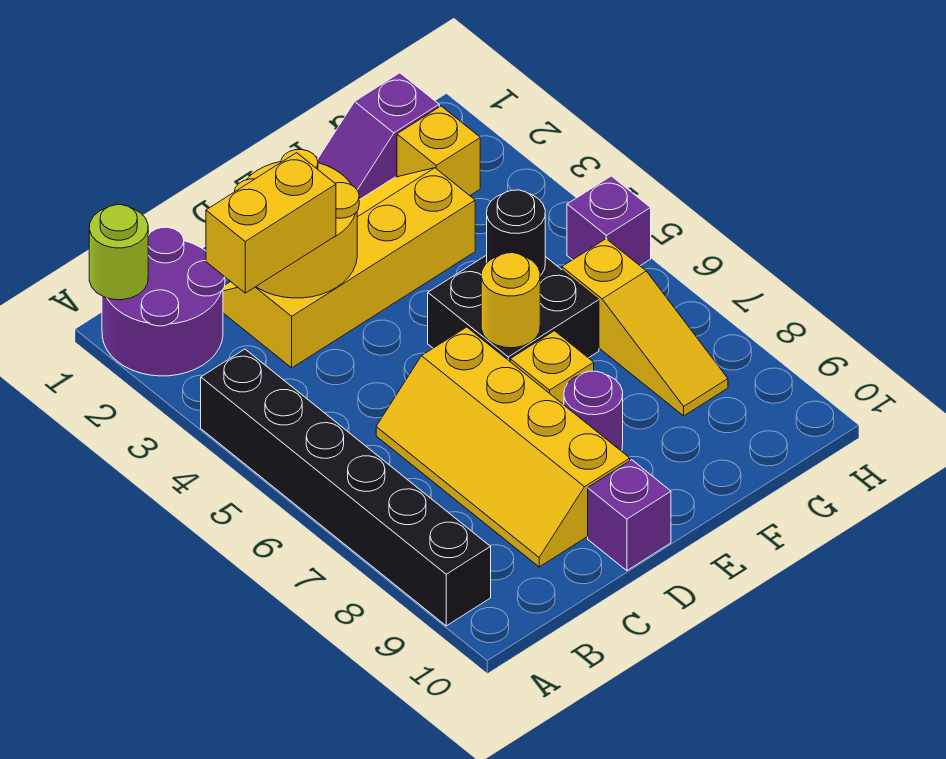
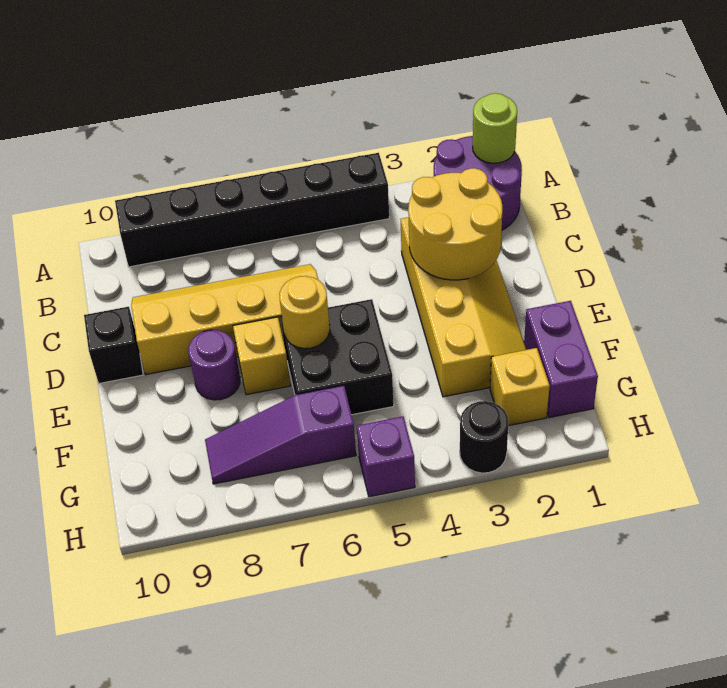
yellow brick B3:C3 level 3 -> none
purple brick D10 level 1 -> black brick D10 level 1
purple slope F1:G1 level 1 top G -> purple brick F1:G1 level 1
black round brick F5 level 2 -> black round brick H3 level 1
yellow slope G6:G8 level 1 top 6 -> purple slope G6:G8 level 1 top 6

